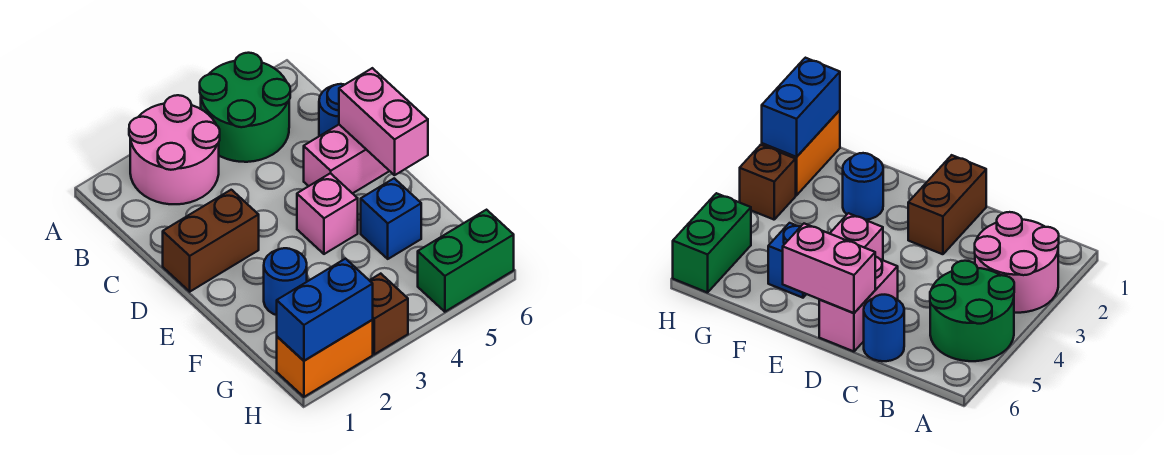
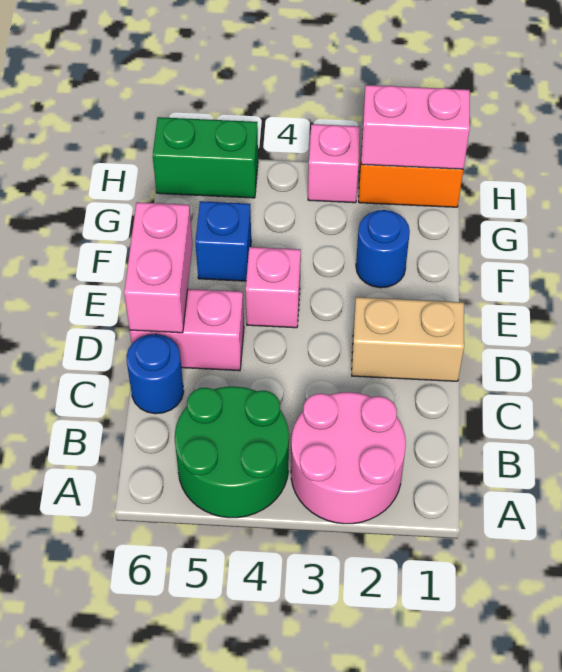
brown brick D1:D2 level 1 -> tan brick D1:D2 level 1
blue brick H1:H2 level 2 -> pink brick H1:H2 level 2
brown brick H3 level 1 -> pink brick H3 level 1

